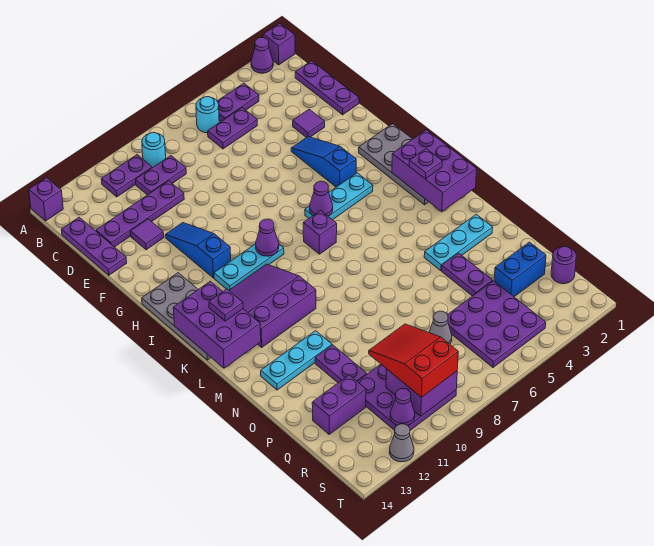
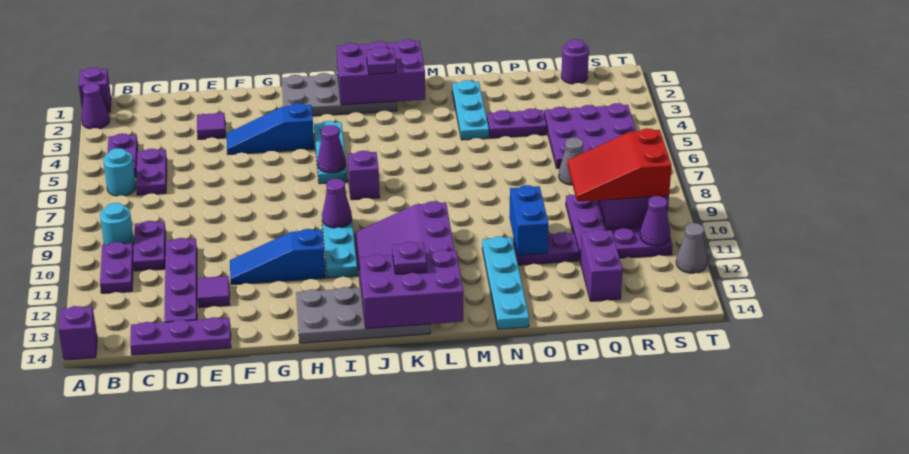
purple plate C1:E1 level 1 -> none
cyan plate N11:N13 level 1 -> cyan plate N11:N14 level 1
blue brick Q2:Q3 level 1 -> blue brick O10:O11 level 2

